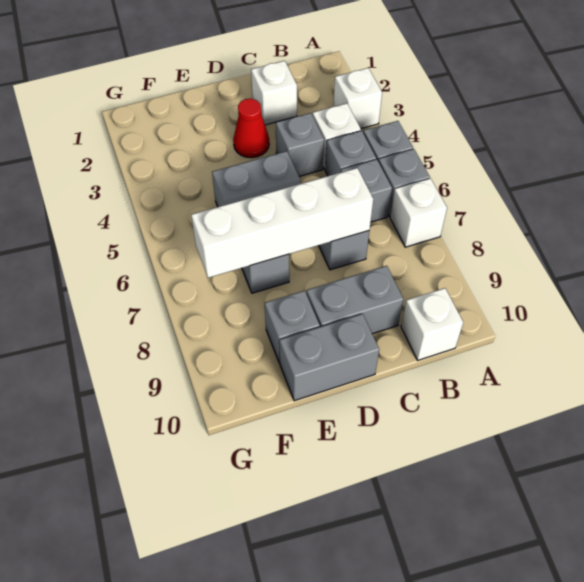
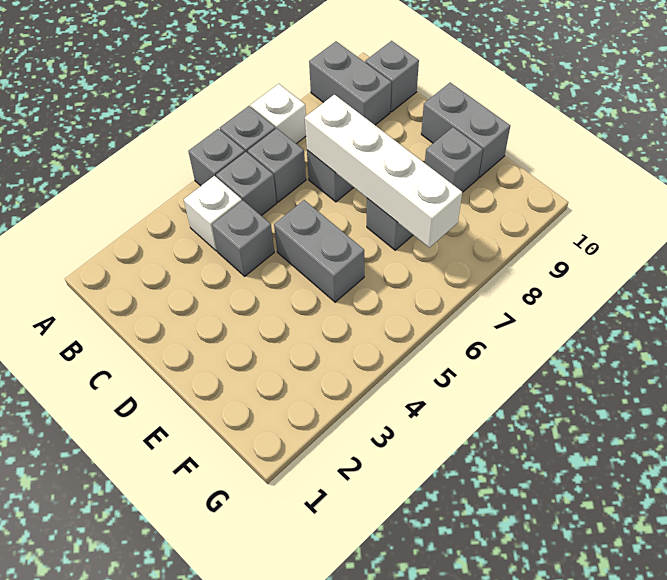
white brick A3 level 1 -> none
white brick B10 level 1 -> grey brick B10 level 1
white brick C2 level 1 -> none
grey brick C9:D9 level 1 -> grey brick A9:B9 level 1
red cone D3 level 1 -> none

